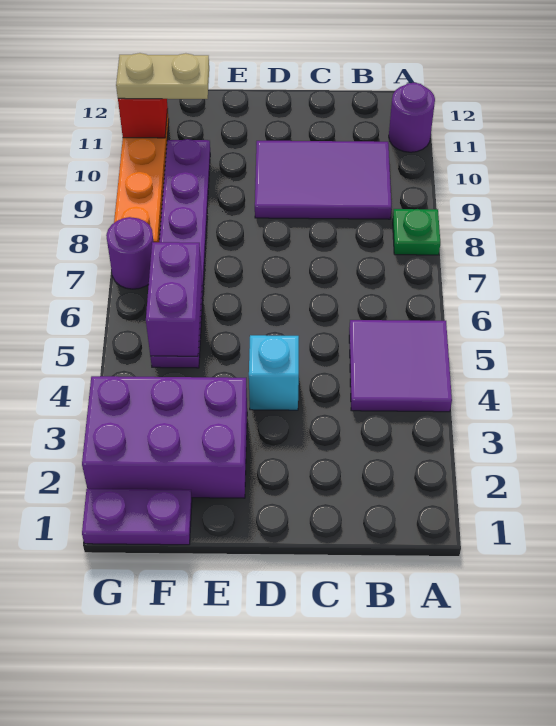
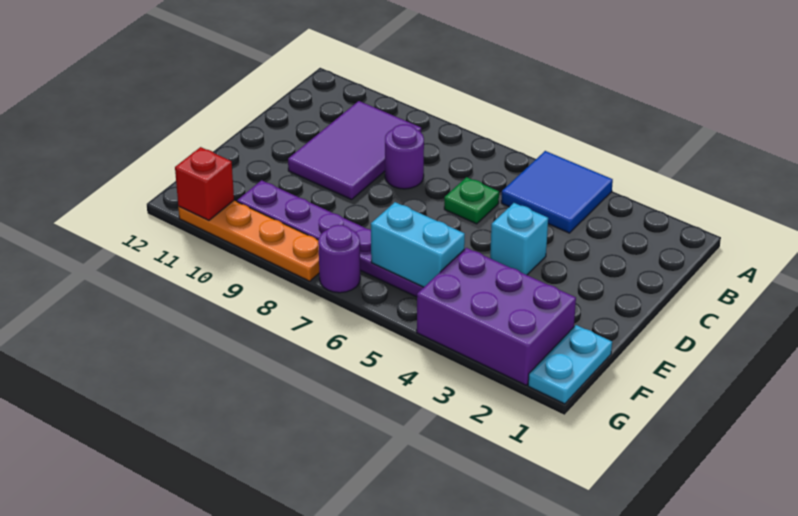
purple tile A4:B5 level 1 -> blue tile A4:B5 level 1
green plate A8 level 1 -> green plate C6 level 1
purple round brick A11 level 1 -> purple round brick C8 level 1
purple brick E2:G3 level 1 -> purple brick F2:G4 level 1
purple plate F1:G1 level 1 -> cyan plate F1:G1 level 1
purple brick F5:F6 level 2 -> cyan brick F5:F6 level 2
tan plate F11:G11 level 3 -> none

